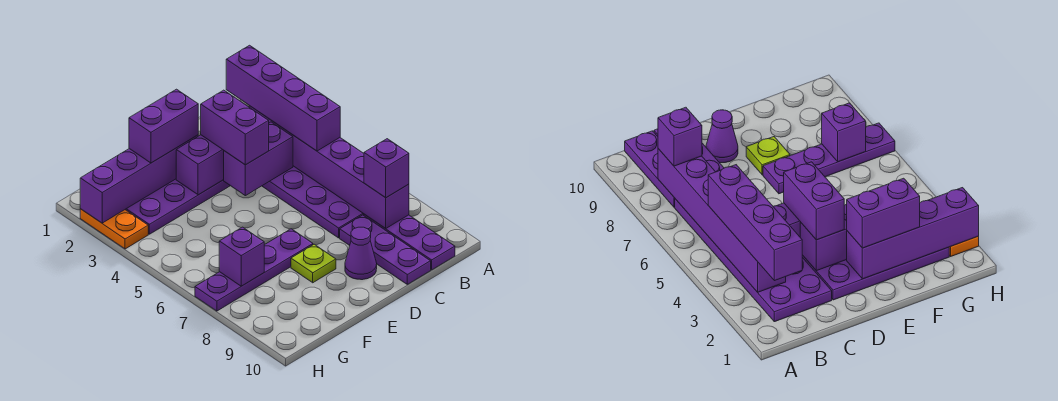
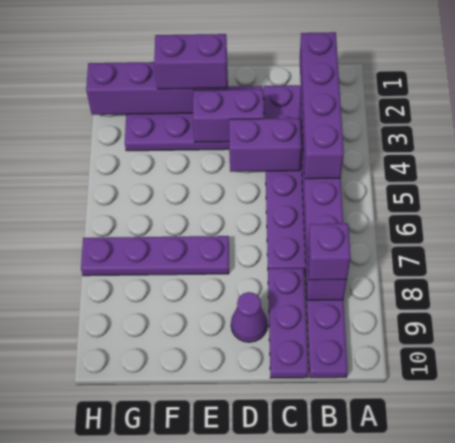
purple brick D3:D4 level 3 -> none
lime plate E8 level 1 -> none
purple brick G7 level 2 -> none
orange plate H2:H3 level 1 -> none

